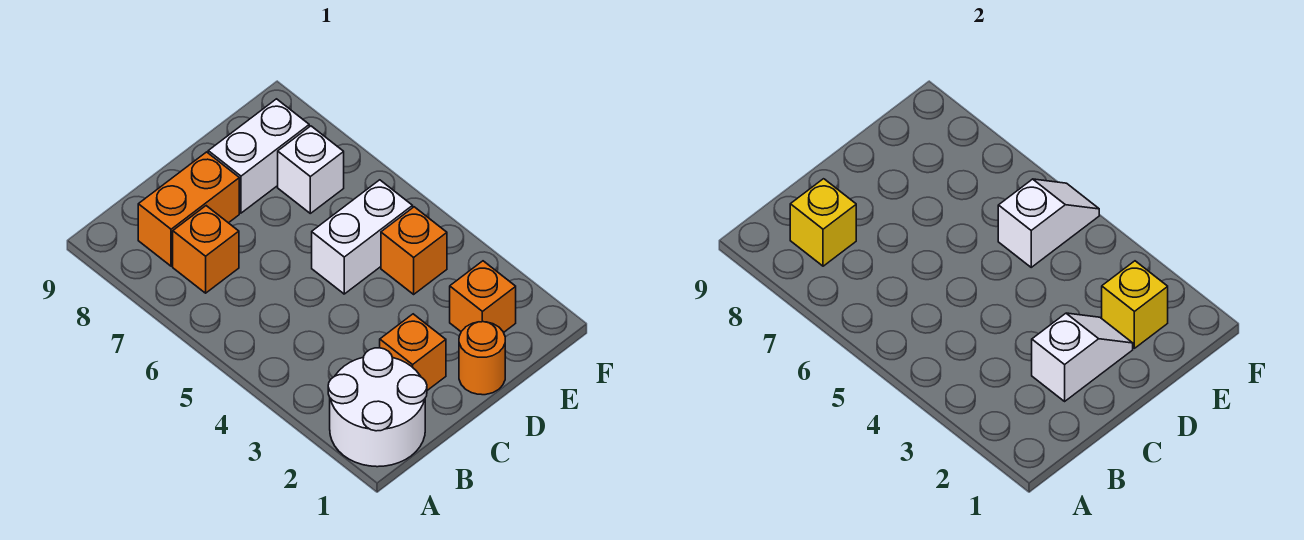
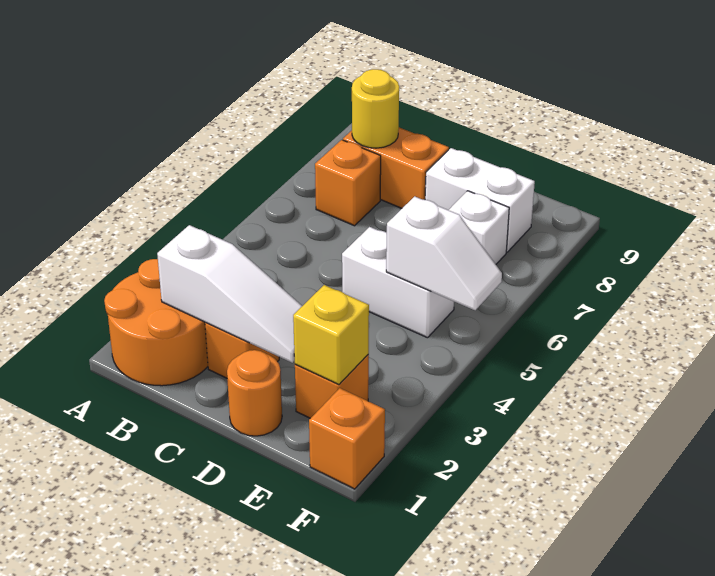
white round brick A1:B2 level 1 -> orange round brick A1:B2 level 1
yellow brick B8 level 2 -> yellow round brick B8 level 2
white slope C2:D2 level 2 top C -> white slope B2:D2 level 2 top B
orange brick E4 level 1 -> orange brick F1 level 1

